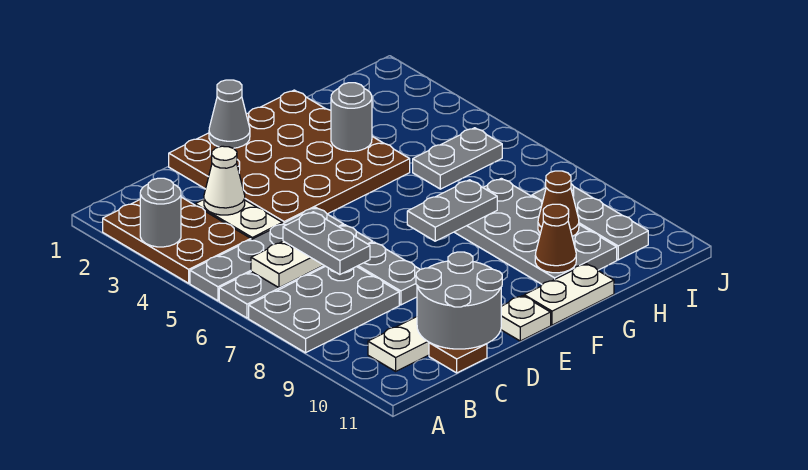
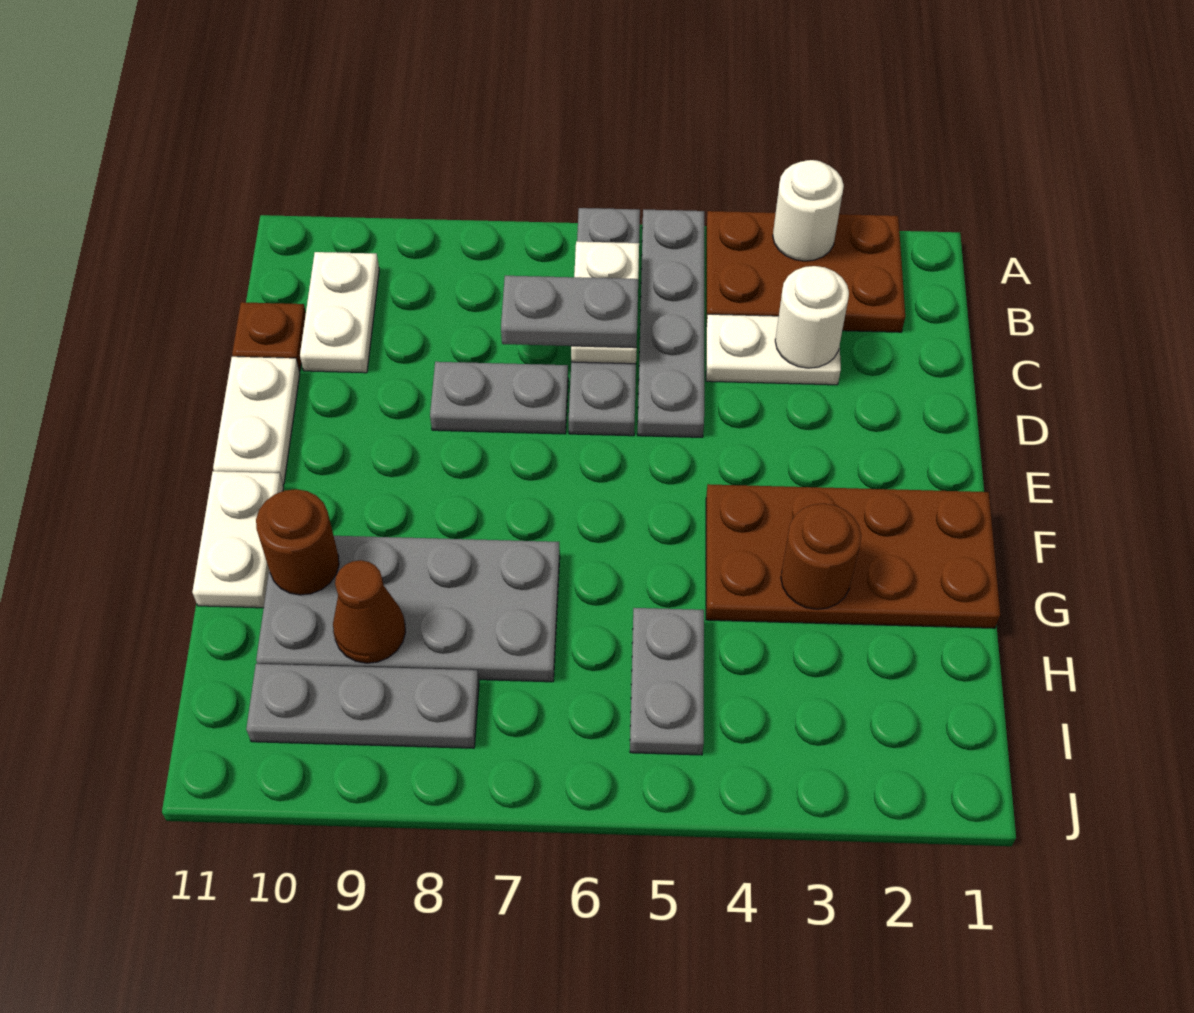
grey round brick A3 level 2 -> white round brick A3 level 2
grey plate A7:C8 level 1 -> none
white cone C3 level 2 -> white round brick C3 level 2
grey round brick C10:D11 level 2 -> none
brown plate D1:G4 level 1 -> brown plate F1:G4 level 1
grey cone E1 level 2 -> none
white plate E11 level 1 -> white plate D11:E11 level 1
grey plate F7:G7 level 2 -> none
grey round brick G3 level 2 -> brown round brick G3 level 2
brown cone G10 level 2 -> brown round brick G10 level 2

